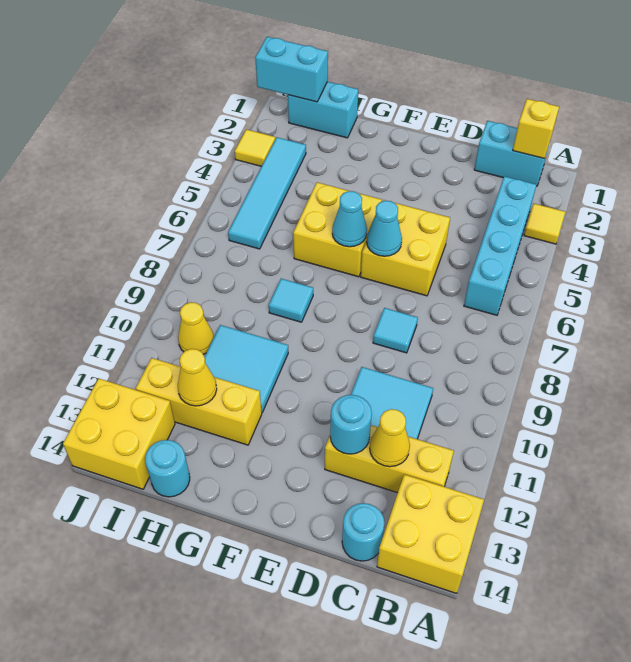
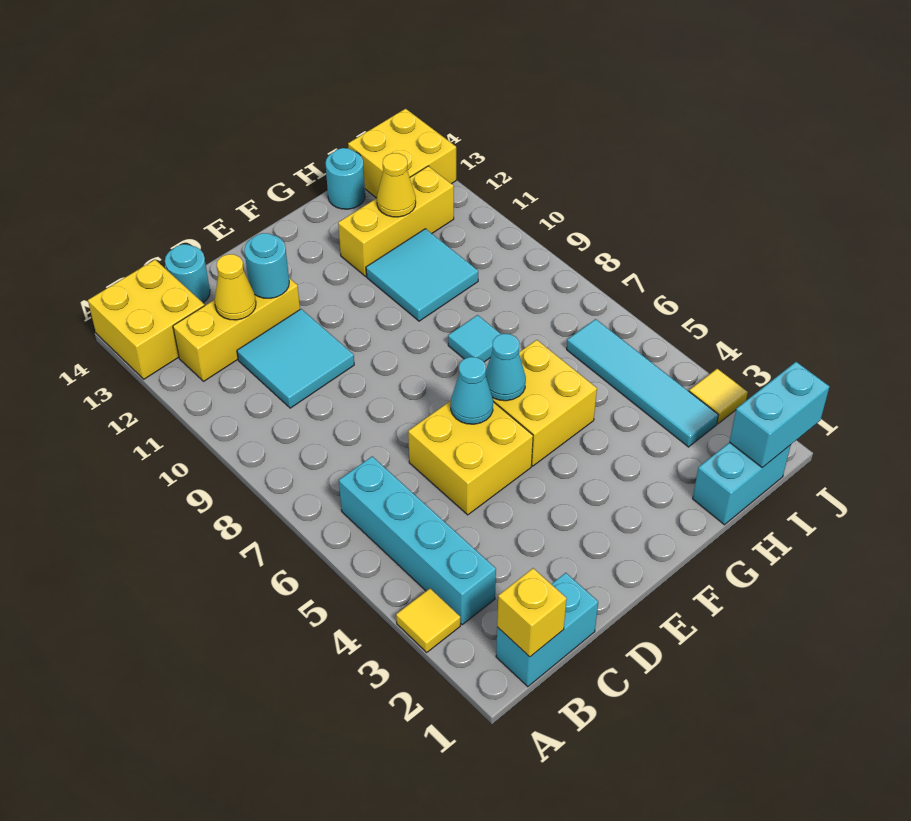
cyan tile D8 level 1 -> none
yellow cone I10 level 1 -> none

